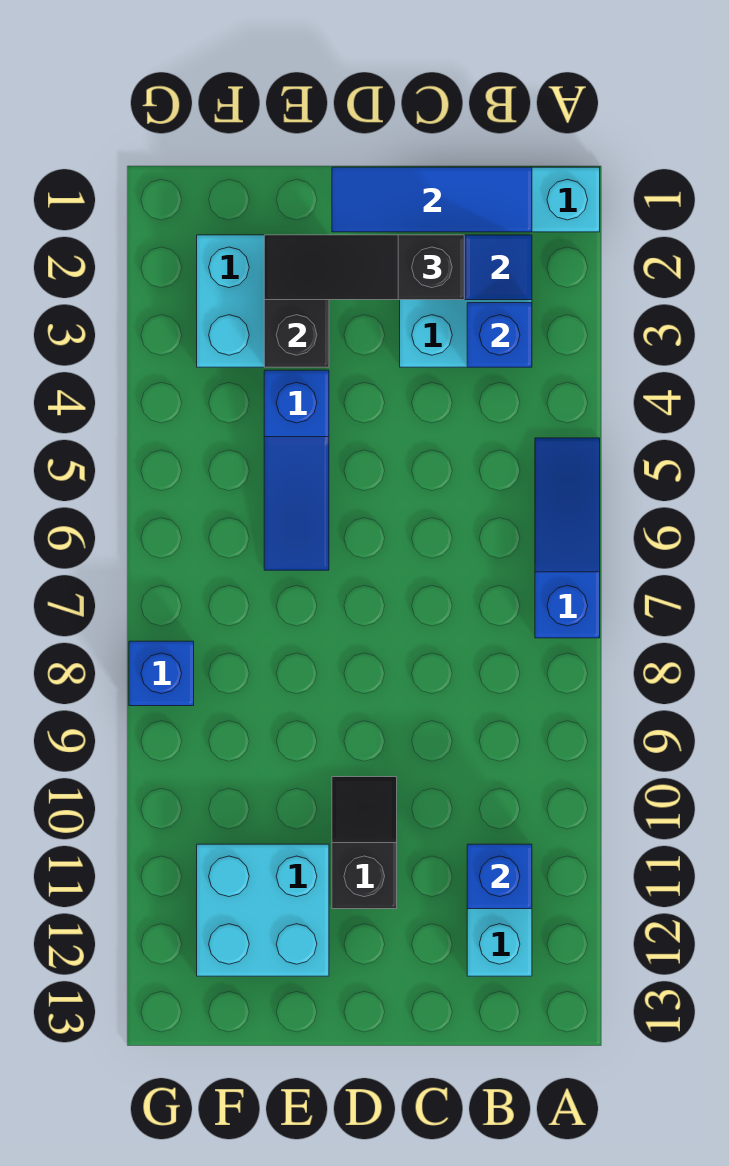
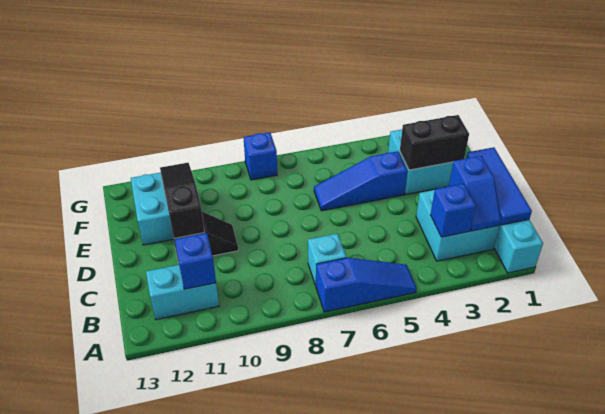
none -> cyan brick B7 level 1
black slope C2:E2 level 3 top C -> black slope D11:F11 level 2 top D

